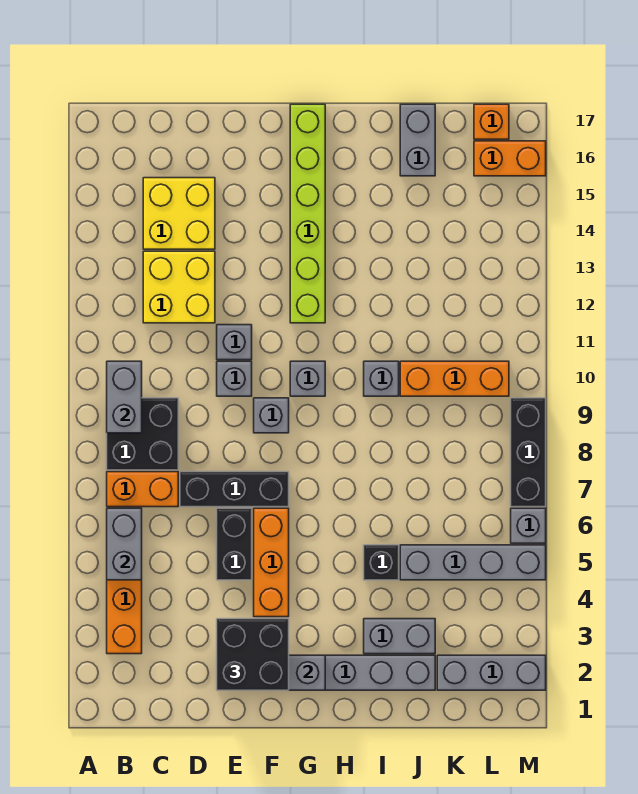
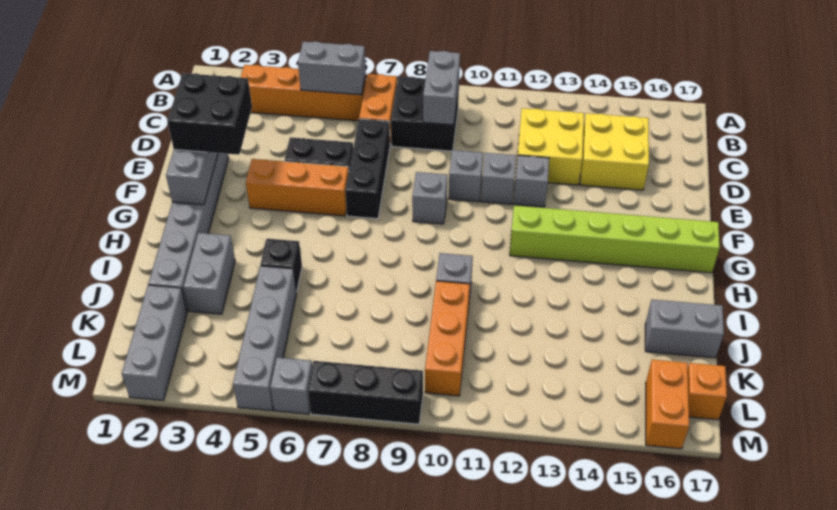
grey brick B9:B10 level 2 -> grey brick B9:C9 level 2
grey brick G10 level 1 -> grey brick E12 level 1

